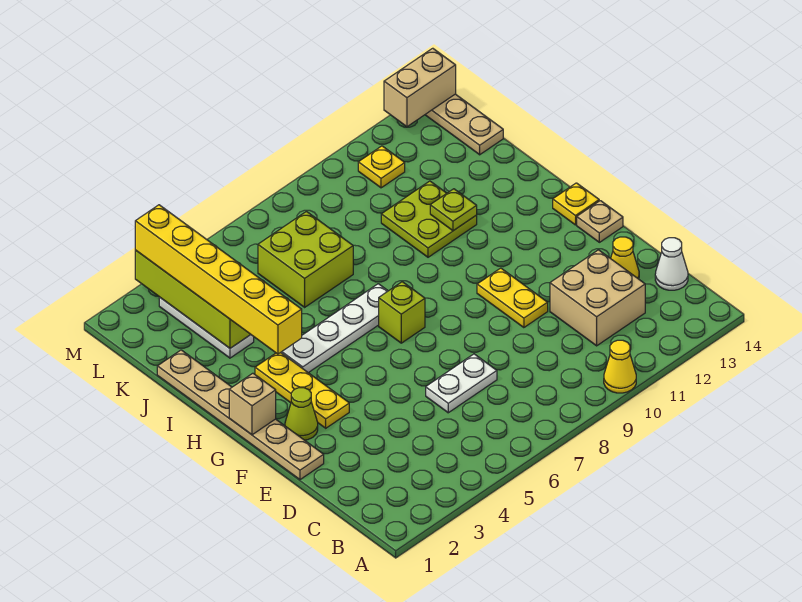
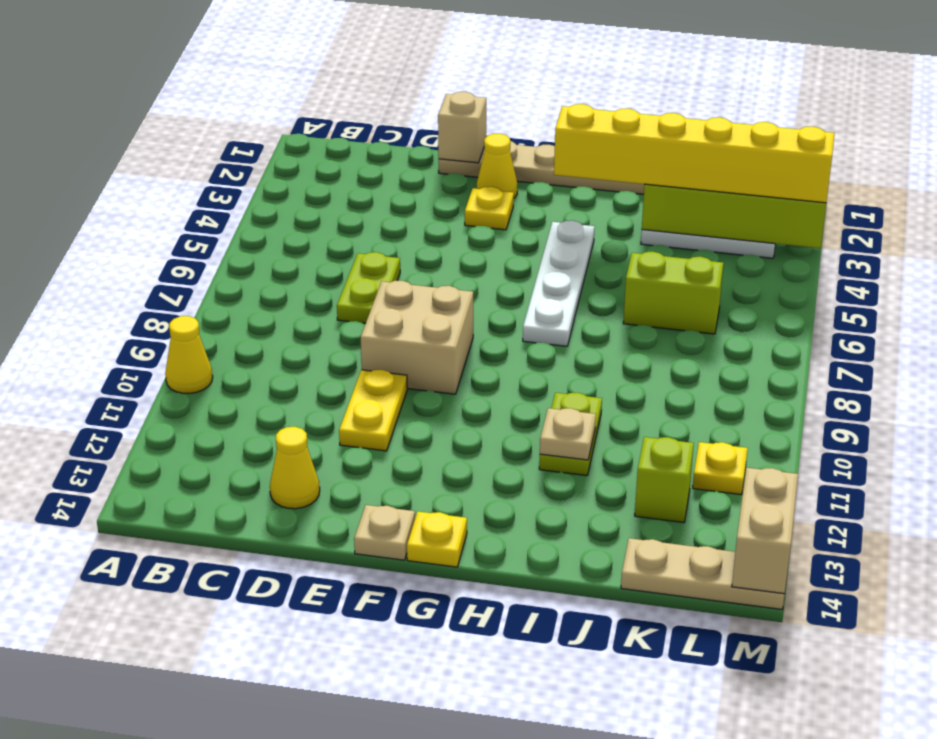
tan brick C11:D12 level 1 -> tan brick E8:F9 level 1
white cone C14 level 1 -> none
white plate D6:D7 level 1 -> lime plate D6:D7 level 1
yellow plate E10:F10 level 1 -> yellow plate E10:E11 level 1
lime cone F2 level 1 -> yellow cone F2 level 1
yellow plate F3:H3 level 1 -> yellow plate F3 level 1
tan brick G1 level 2 -> tan brick E1 level 2
lime brick G7 level 1 -> lime brick K12 level 1
lime plate I10:J11 level 1 -> lime plate I10:I11 level 1
lime plate I11 level 2 -> tan plate I11 level 2
lime brick J6:K7 level 1 -> lime brick J6:K6 level 1

